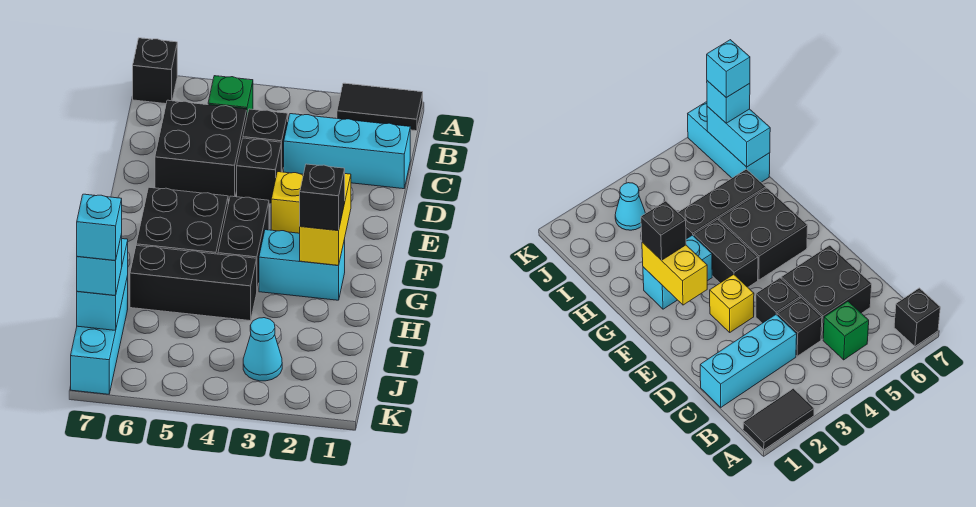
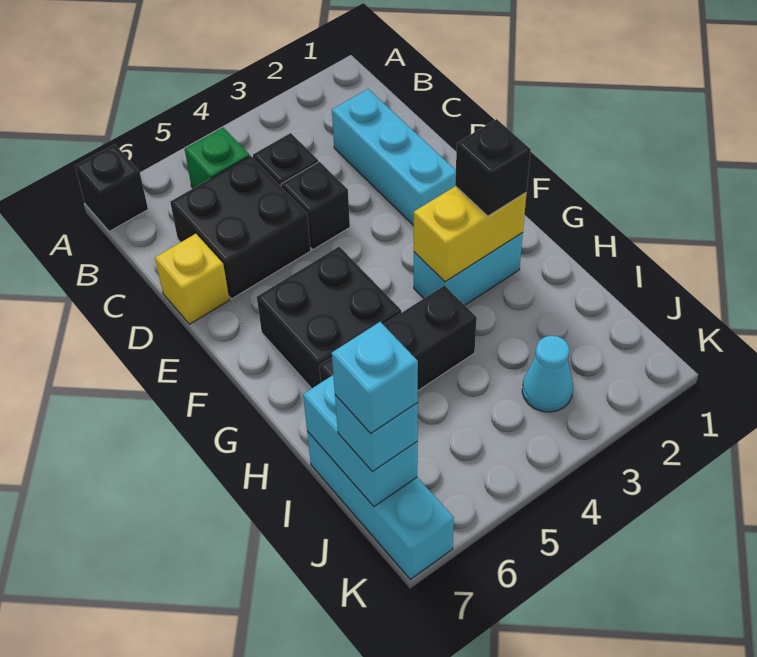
black tile A1:A2 level 1 -> none
cyan brick C1:C3 level 1 -> cyan brick C2:E2 level 1
yellow brick E3 level 1 -> yellow brick D7 level 1
yellow brick F2:G2 level 2 -> yellow brick G2:G3 level 2
black brick F4:G4 level 1 -> none

